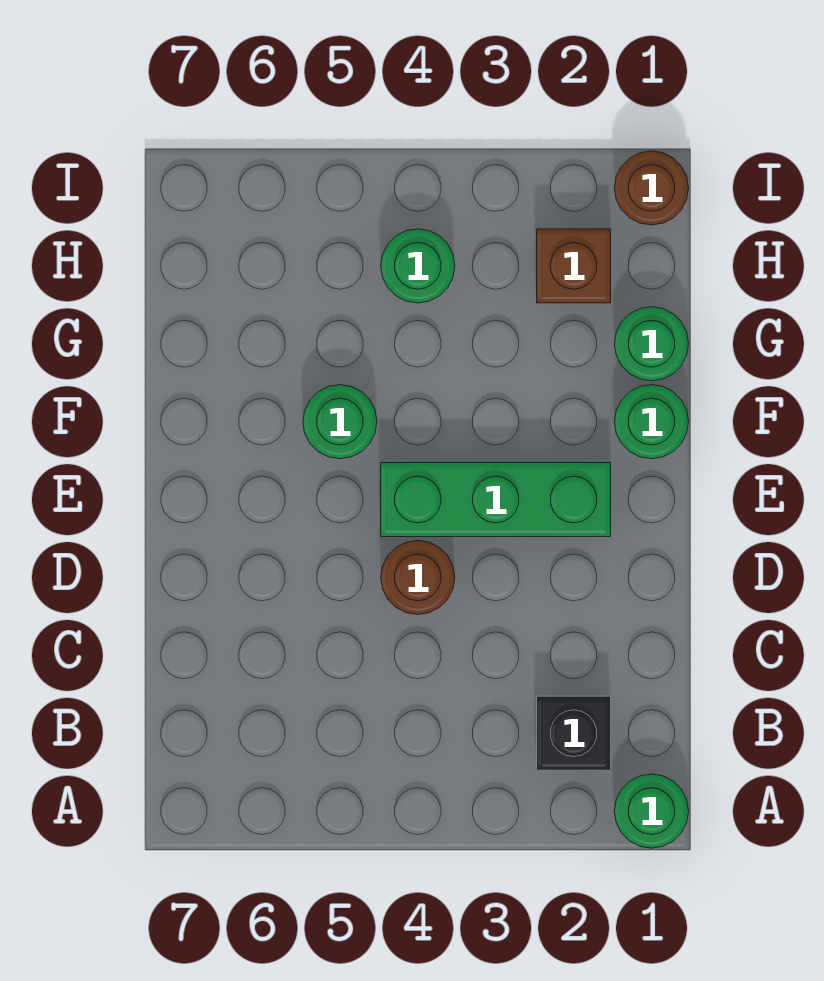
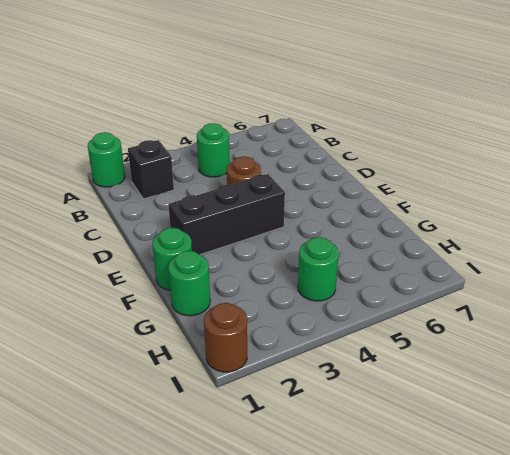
green brick E2:E4 level 1 -> black brick E2:E4 level 1
green round brick F5 level 1 -> green round brick B4 level 1
brown brick H2 level 1 -> none

